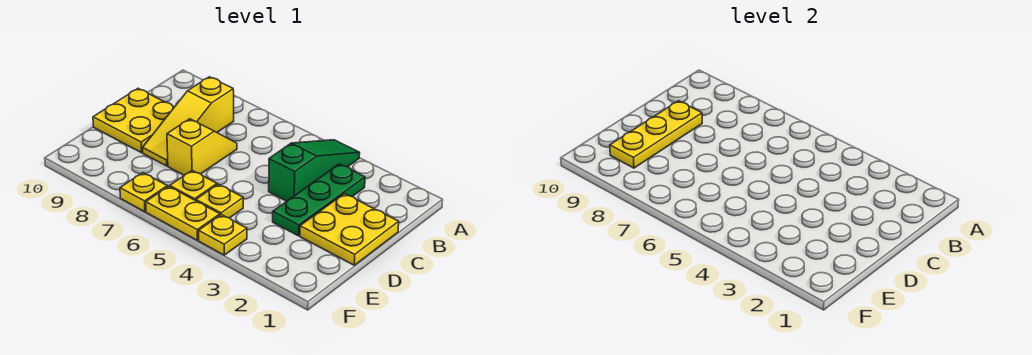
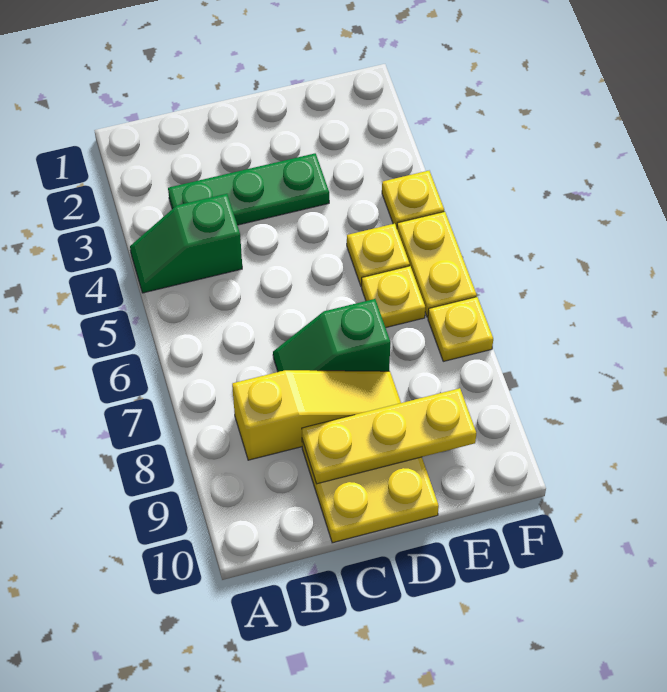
green slope A4:C4 level 1 top C -> green slope A4:B4 level 1 top B
yellow plate C1:D2 level 1 -> none
yellow slope C7:D7 level 1 top D -> green slope C7:D7 level 1 top D

